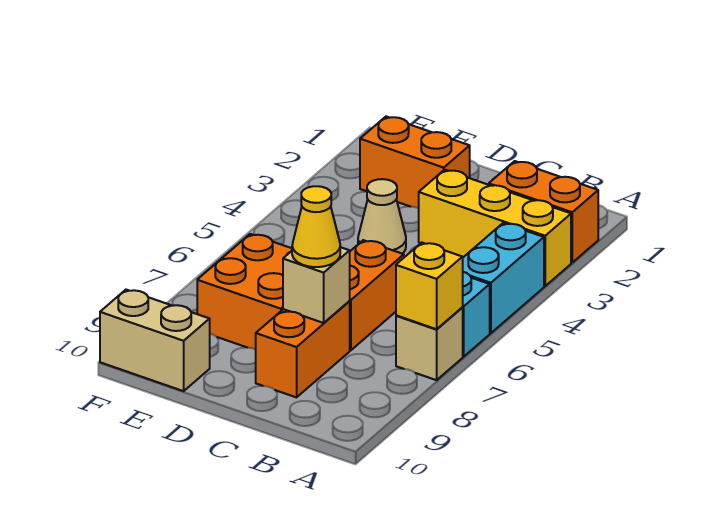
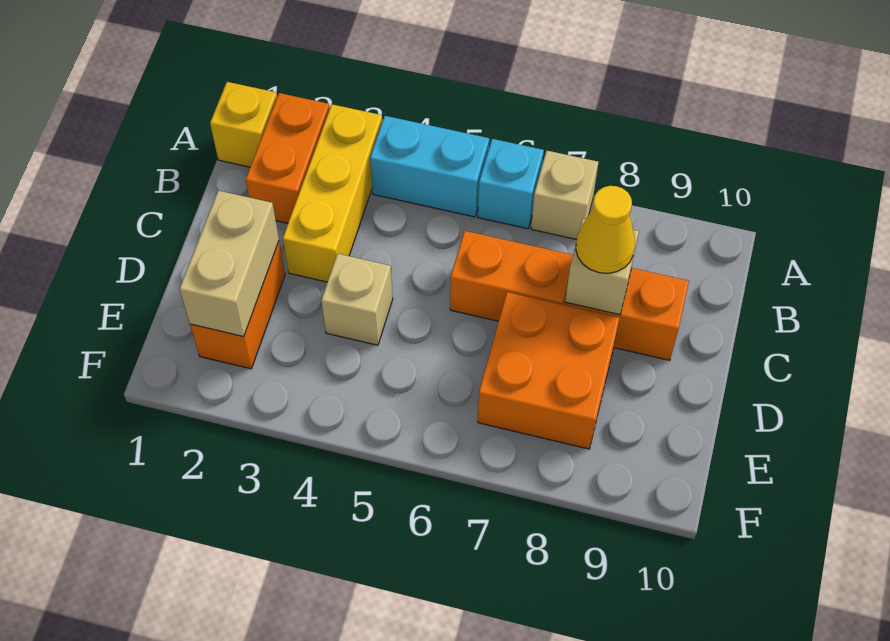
yellow brick A7 level 2 -> yellow brick A1 level 1
tan cone D4 level 1 -> tan brick D4 level 1
tan brick E10:F10 level 1 -> tan brick D2:E2 level 2

